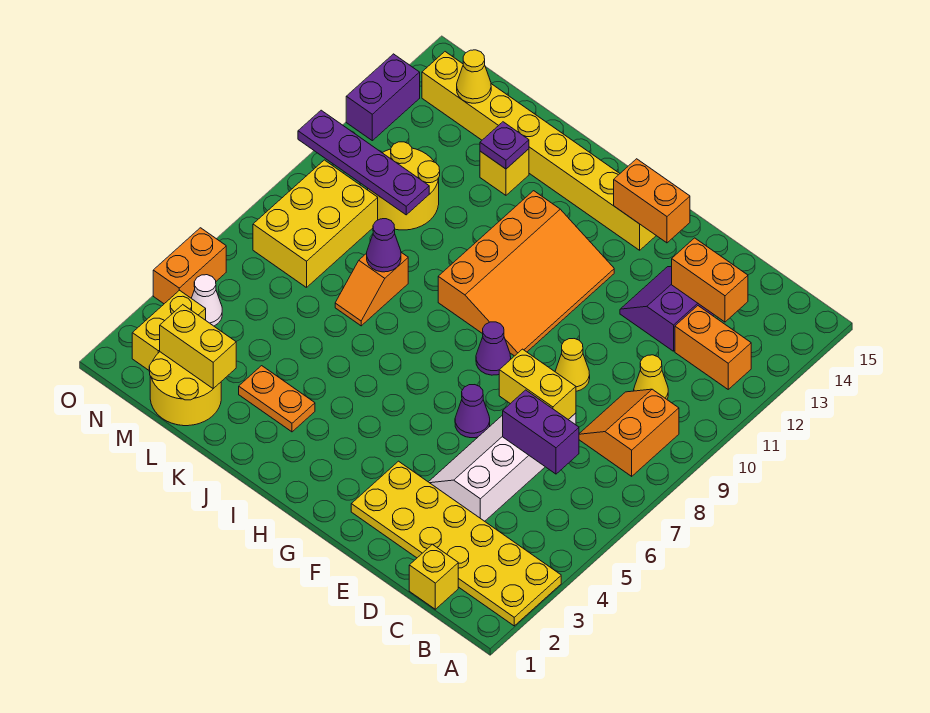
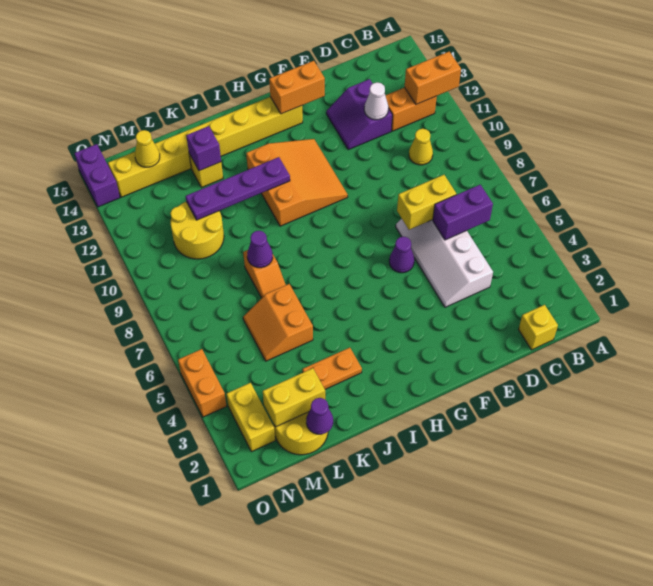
yellow plate A2:F3 level 1 -> none
orange slope B8:C9 level 1 top B -> orange slope K5:L6 level 1 top K
orange brick C13:D13 level 2 -> orange brick A12:B12 level 2
yellow cone E9 level 1 -> none
purple cone G8 level 1 -> purple cone L1 level 2
orange slope G9:I12 level 1 top I -> orange slope G10:I12 level 1 top I
purple plate K13 level 2 -> purple brick K13 level 2
purple plate L10:O10 level 2 -> purple plate I11:L11 level 2
yellow brick M7:N9 level 1 -> none
white cone N4 level 1 -> white cone D12 level 2
purple brick O12:O13 level 1 -> purple brick O14:O15 level 1

